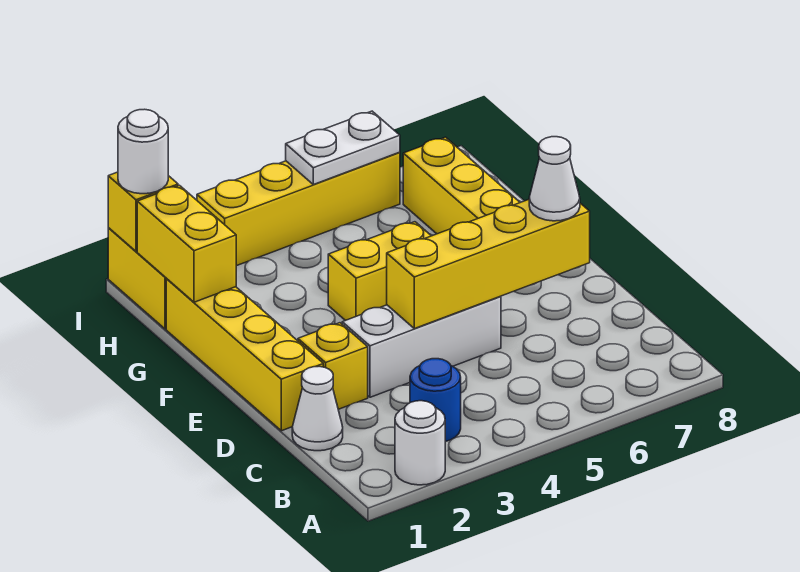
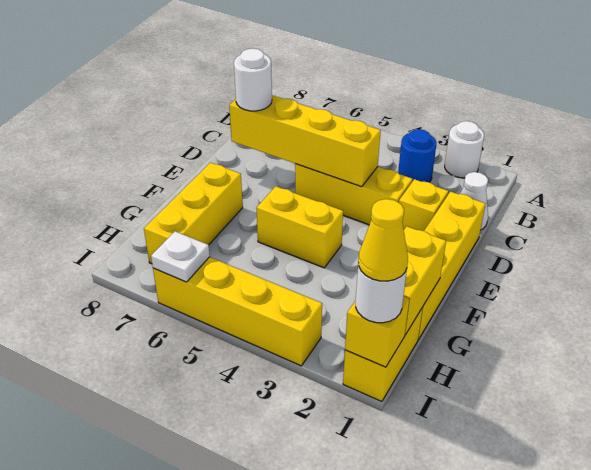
white brick D3:D5 level 1 -> yellow brick D3:D5 level 1
white cone D7 level 3 -> white round brick D7 level 3
none -> yellow cone I1 level 4
white plate I5:I6 level 2 -> white plate I6 level 2

